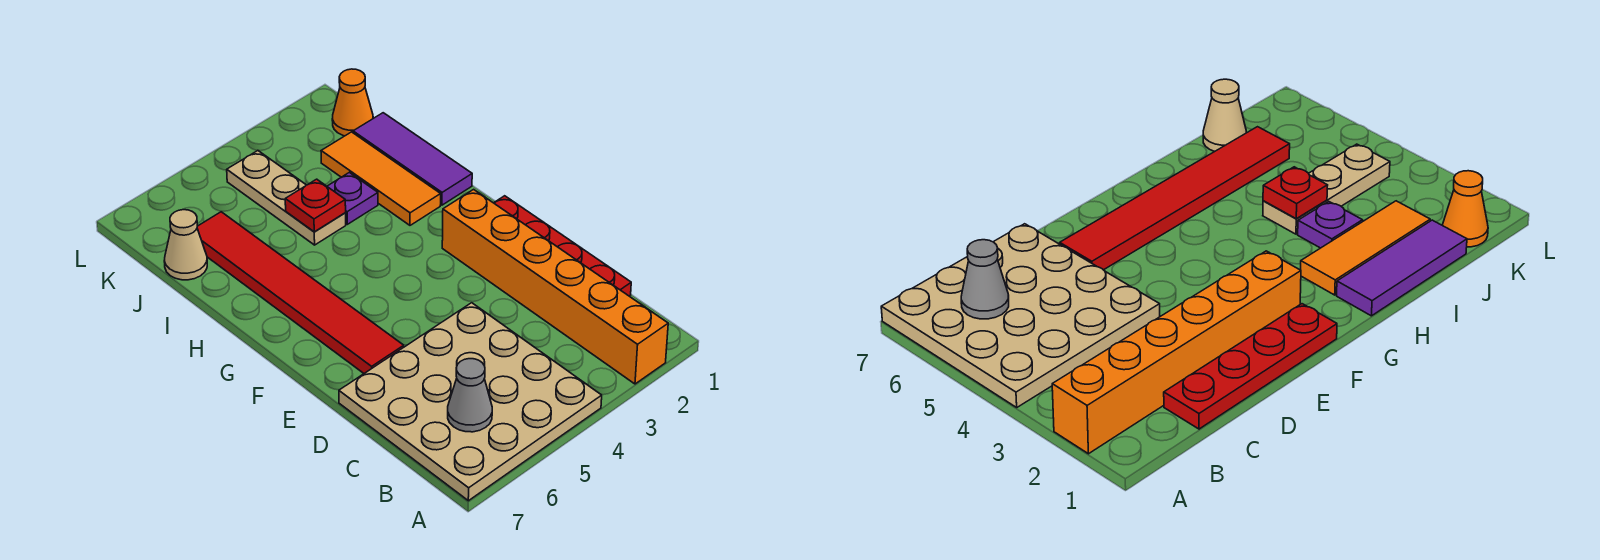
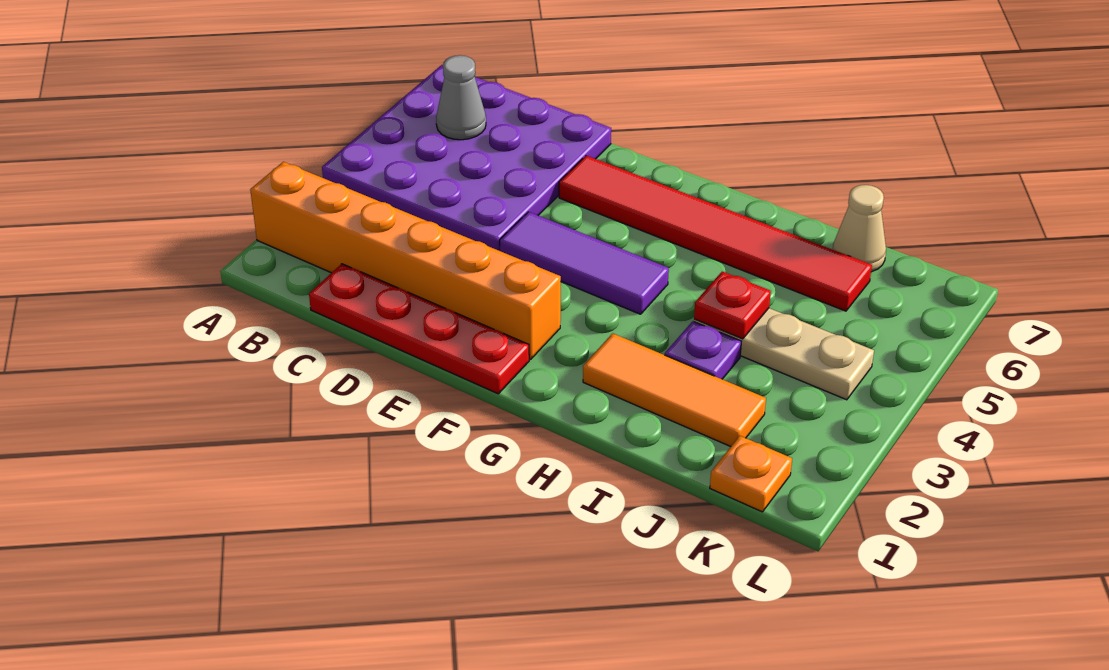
tan plate A4:D7 level 1 -> purple plate A4:D7 level 1
purple tile H1:J1 level 1 -> purple tile E4:G4 level 1
orange cone K1 level 1 -> orange plate K1 level 1

